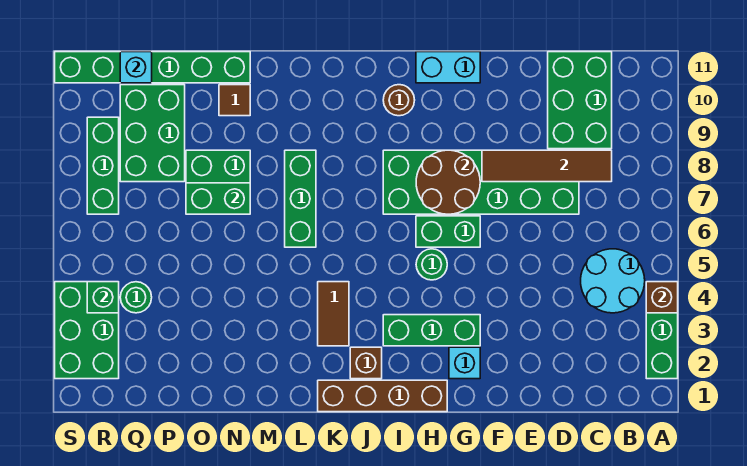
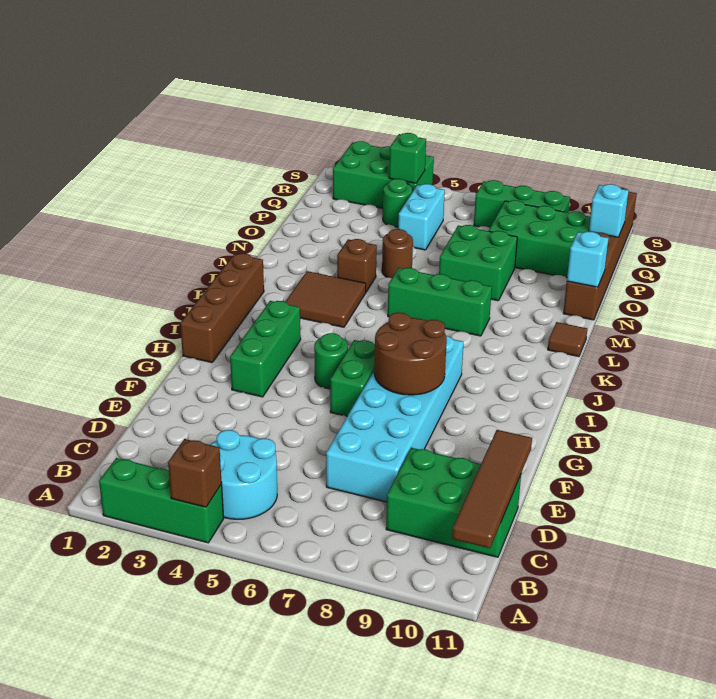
brown tile C8:F8 level 2 -> brown tile B11:E11 level 2
green brick D7:I8 level 1 -> cyan brick D7:I8 level 1
cyan brick G2 level 1 -> cyan brick N11 level 2
cyan brick G11:H11 level 1 -> cyan brick P5:Q5 level 1
brown round brick I10 level 1 -> brown round brick N5 level 1
brown brick J2 level 1 -> brown brick M4 level 1
brown tile K3:K4 level 1 -> brown tile K3:L4 level 1
green brick N7:O7 level 2 -> none
brown tile N10 level 1 -> brown tile L11 level 1
green brick N11:S11 level 1 -> brown brick N11:S11 level 1

